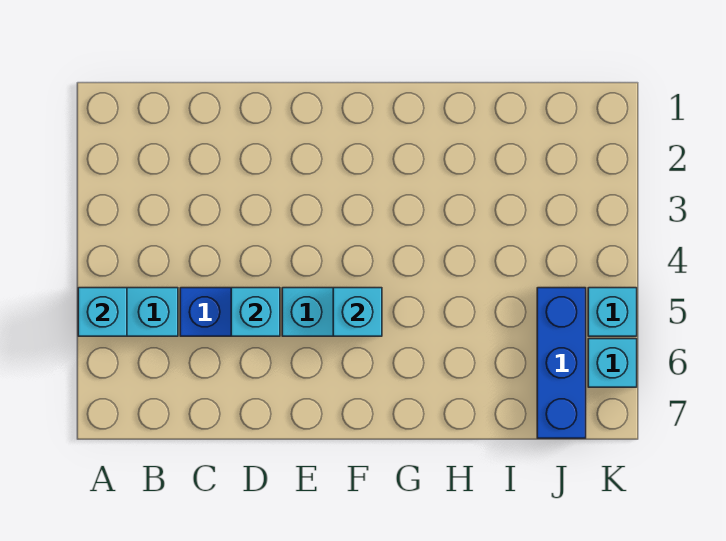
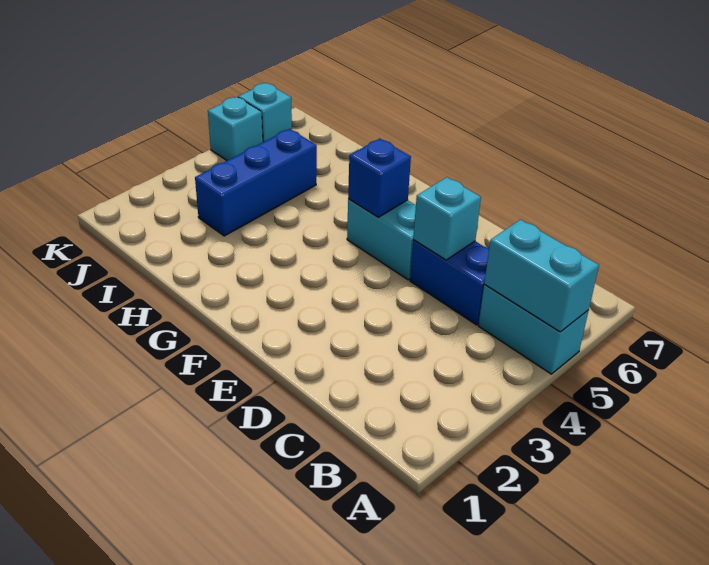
cyan brick A5 level 2 -> cyan brick A5:B5 level 2
cyan brick F5 level 2 -> blue brick F5 level 2
blue brick J5:J7 level 1 -> blue brick I3:I5 level 1

